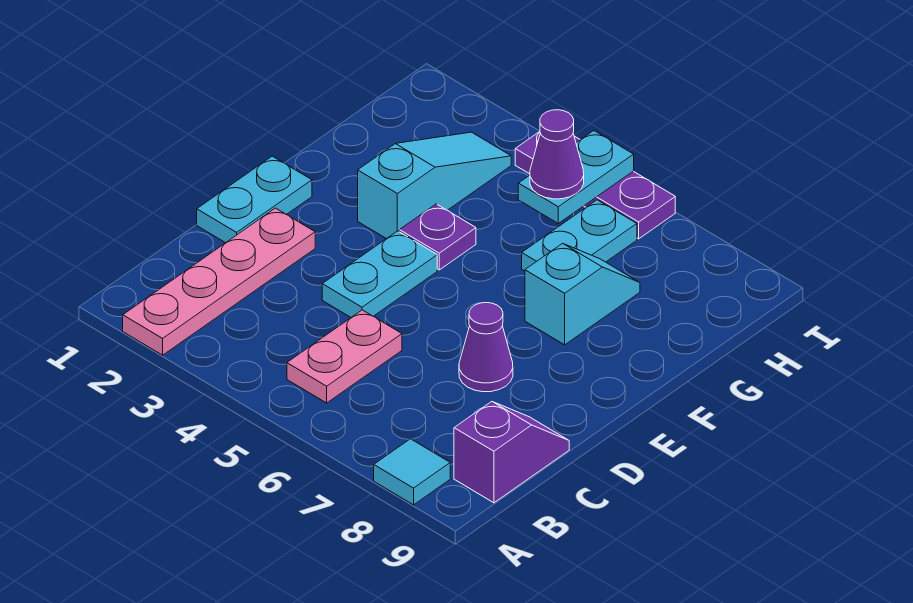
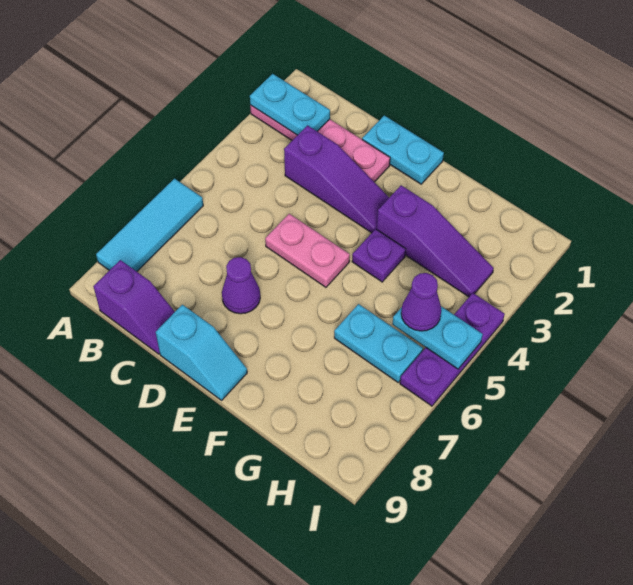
cyan tile A8 level 1 -> cyan tile A6:A8 level 1
pink plate B5:C5 level 1 -> pink plate D5:E5 level 1
none -> purple slope C3:E3 level 1 top C
cyan plate D4:E4 level 1 -> cyan plate A2:B2 level 2
cyan slope F3:H3 level 1 top F -> purple slope F3:H3 level 1 top F
cyan slope F7:G7 level 1 top F -> cyan slope D9:E9 level 1 top D

